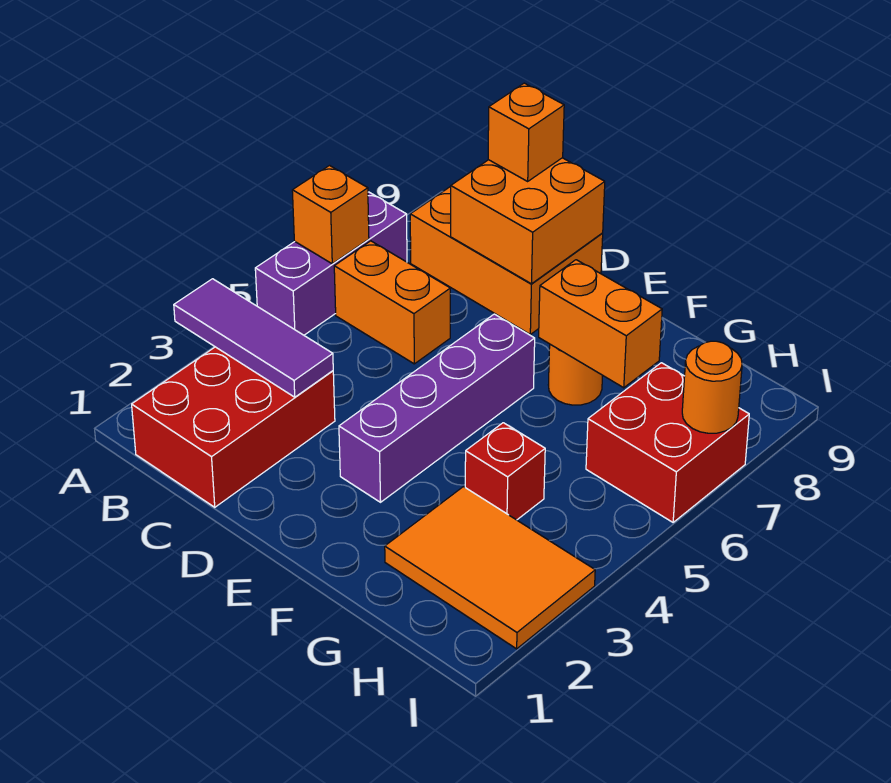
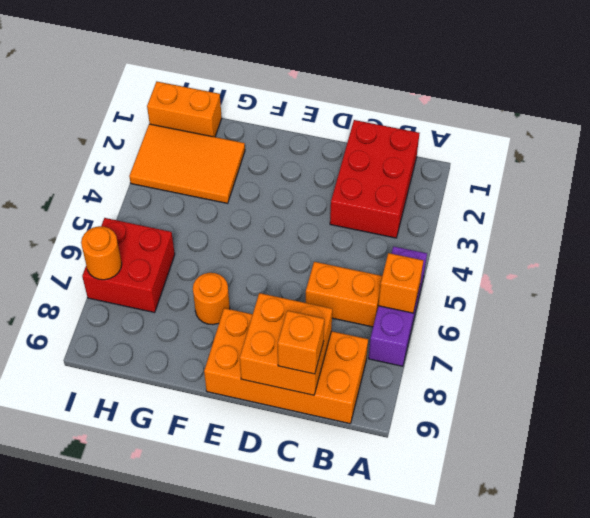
purple tile A3:C3 level 2 -> none
orange brick B8:D9 level 1 -> orange brick B8:E9 level 1
purple brick E3:E6 level 1 -> none
orange brick F7:G7 level 2 -> orange brick H1:I1 level 1
red brick G4 level 1 -> none

